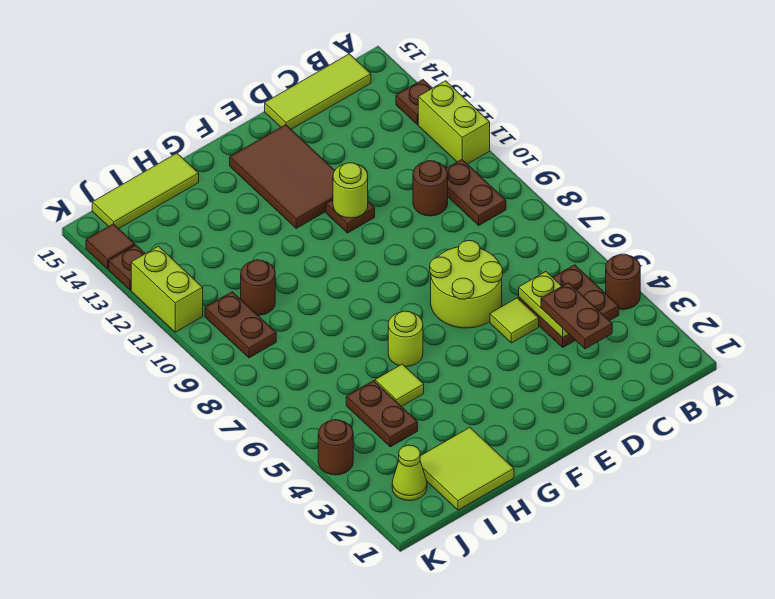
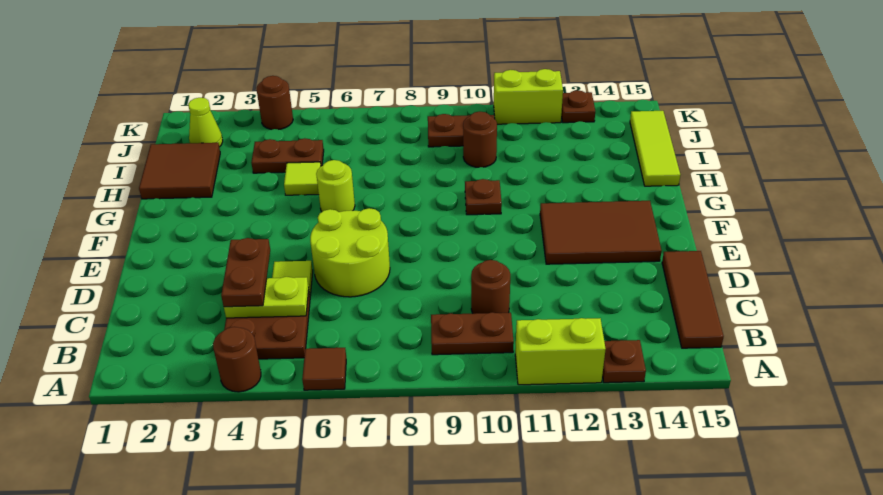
lime tile B15:D15 level 1 -> brown tile B15:D15 level 1
brown plate C3:C4 level 3 -> brown plate C4:D4 level 3
brown plate E11 level 1 -> brown plate G10 level 1
lime round brick E11 level 2 -> none
lime tile H1:I2 level 1 -> brown tile H1:I2 level 1
brown tile K14 level 1 -> brown tile A6 level 1

